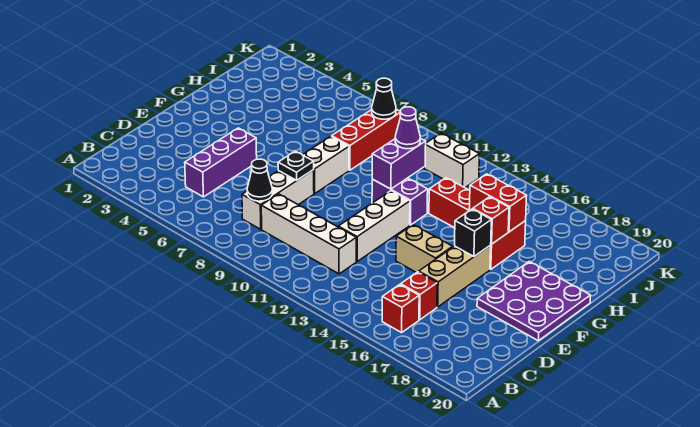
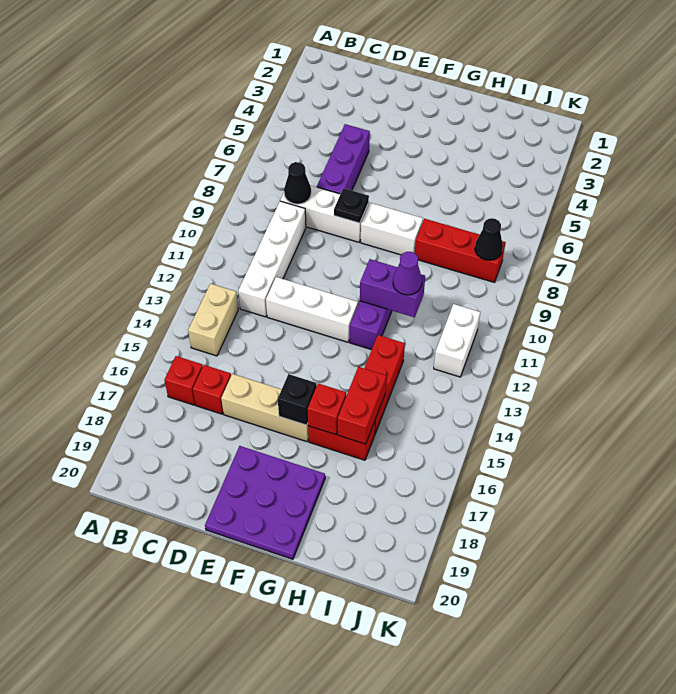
purple brick C5:E5 level 1 -> purple brick D5:D7 level 1
tan brick E14:E15 level 1 -> tan brick B13:B14 level 1

